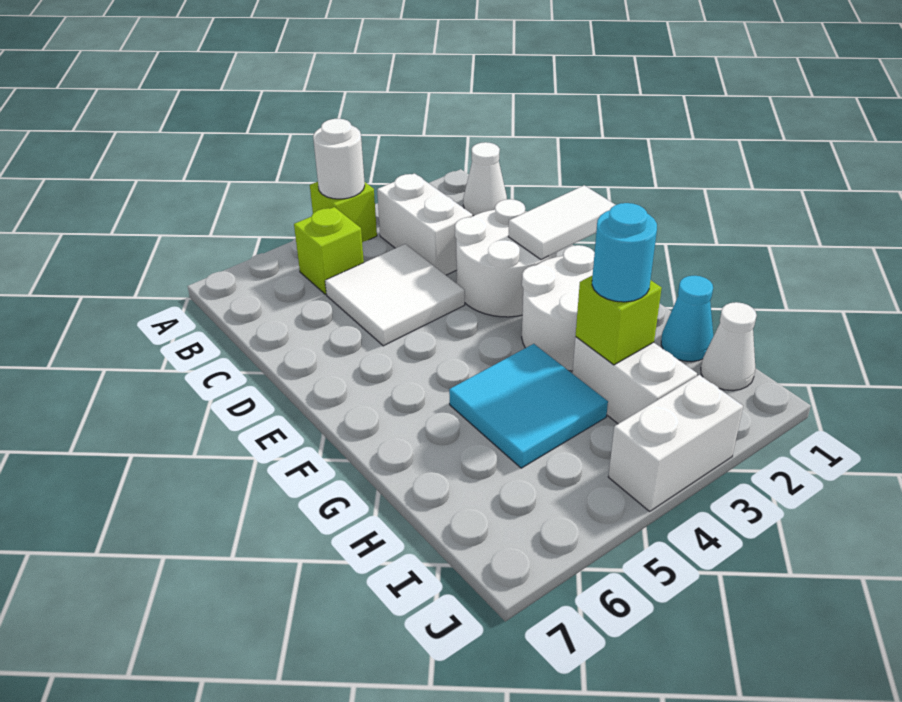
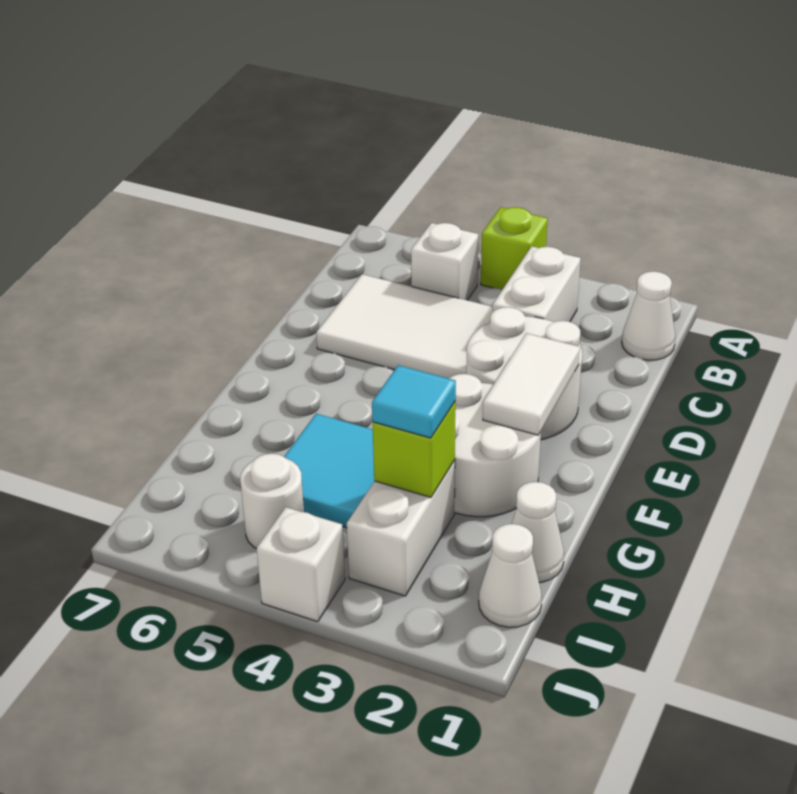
white round brick A4 level 2 -> white round brick I5 level 1
lime brick B5 level 1 -> white brick B5 level 1
white tile C4:D5 level 1 -> white tile C4:D6 level 1
white tile E1:E2 level 2 -> white tile E2:F2 level 2
cyan cone H1 level 1 -> white cone H1 level 1
cyan round brick H3 level 3 -> cyan tile H3 level 3
white brick J3:J4 level 1 -> white brick J4 level 1

